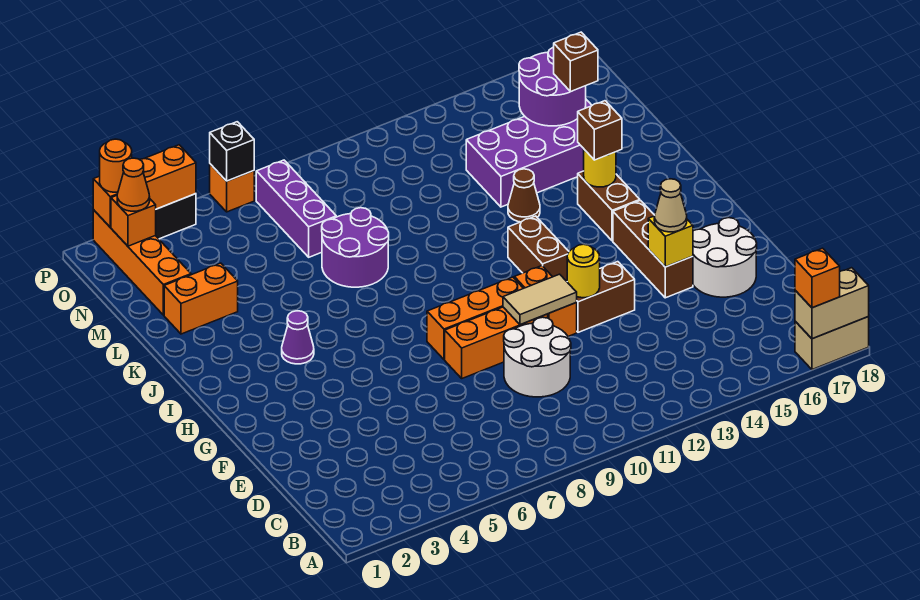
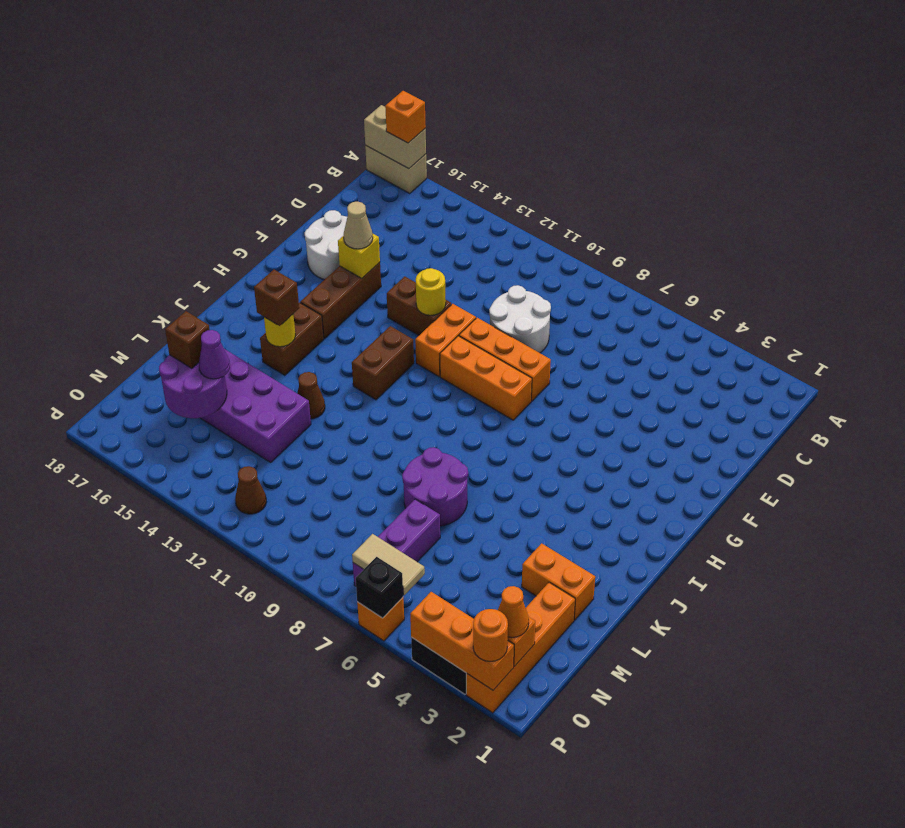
tan tile F10:F11 level 2 -> tan tile O6:O7 level 2
purple cone I4 level 1 -> purple cone M15 level 3
none -> brown cone O12 level 1

